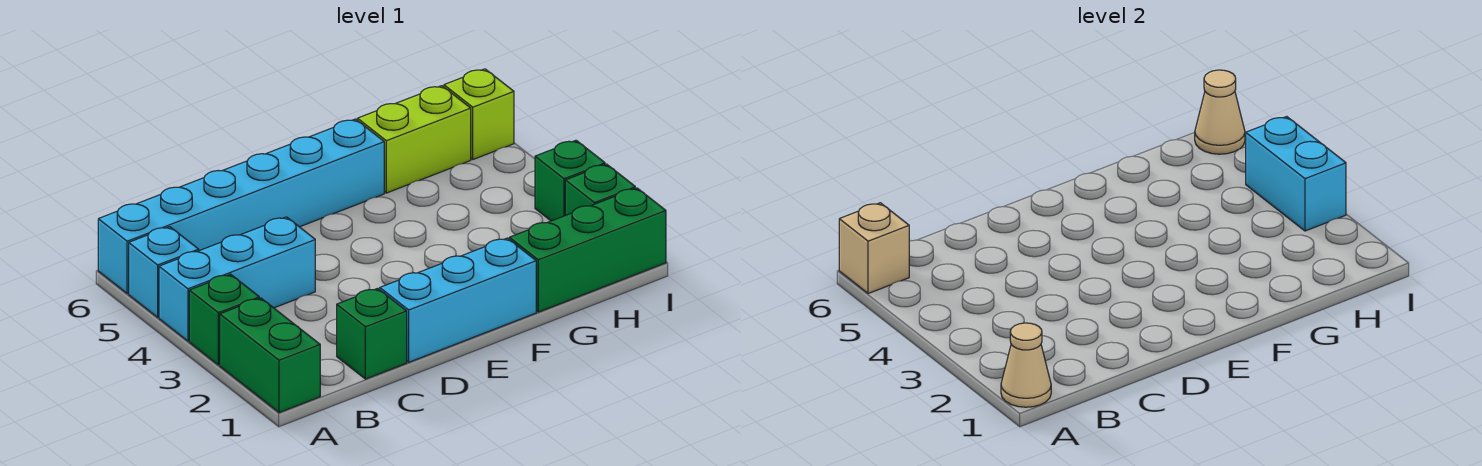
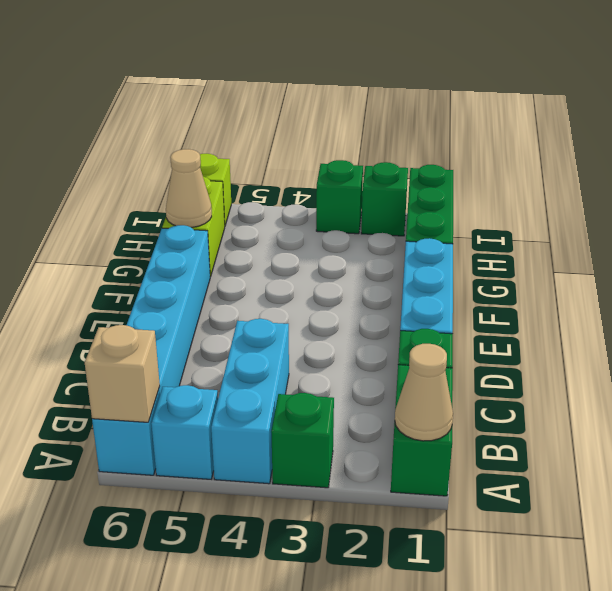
green brick A1:A2 level 1 -> green brick A1:B1 level 1
cyan brick I3:I4 level 2 -> none
tan cone I6 level 2 -> tan cone G6 level 2

